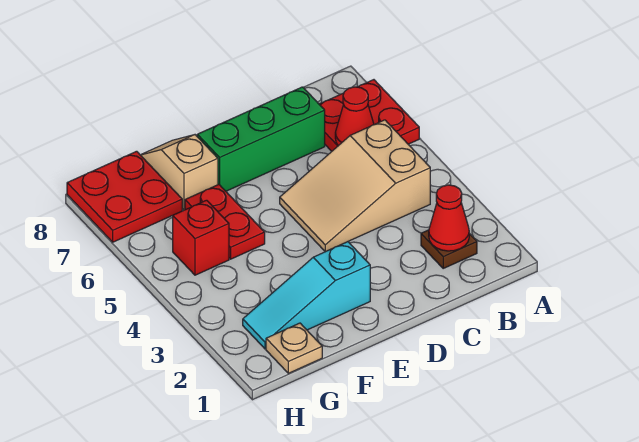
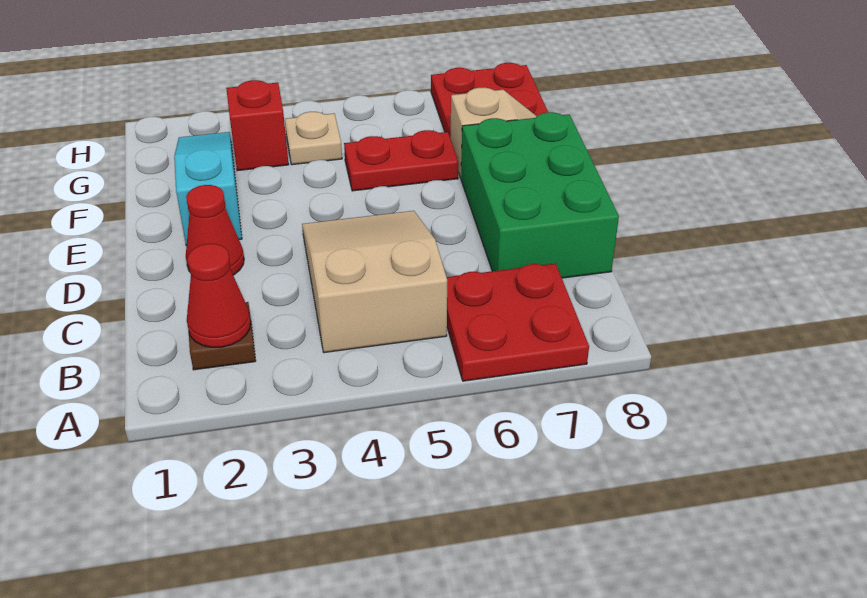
red cone B6 level 2 -> red cone D2 level 1
green brick C7:E7 level 1 -> green brick C7:E8 level 1
tan plate G1 level 1 -> tan plate G4 level 1
red brick G5 level 1 -> red brick G3 level 1

